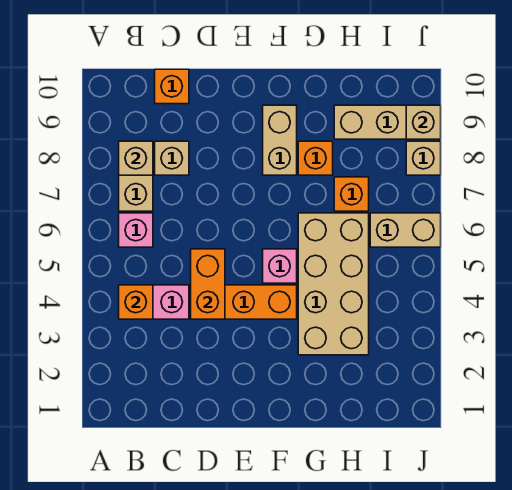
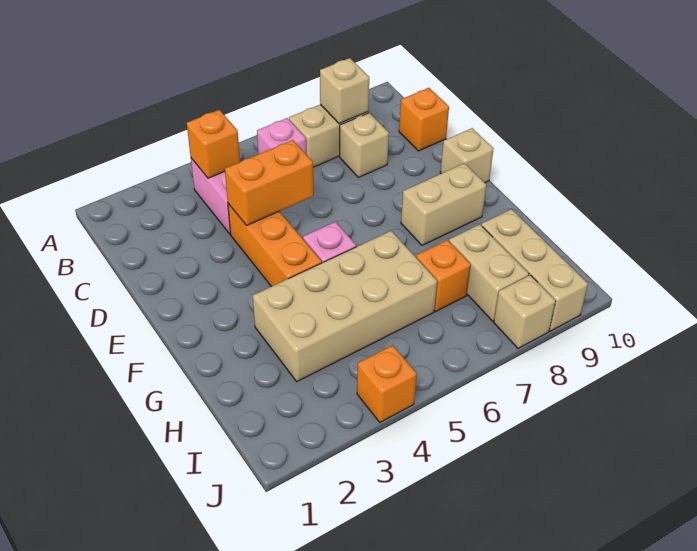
orange brick G8 level 1 -> orange brick J4 level 1
tan brick I6:J6 level 1 -> tan brick H8:I8 level 1
tan brick J9 level 2 -> tan brick E10 level 1

